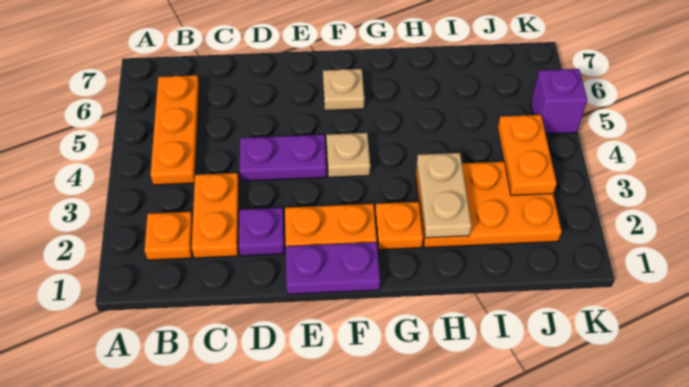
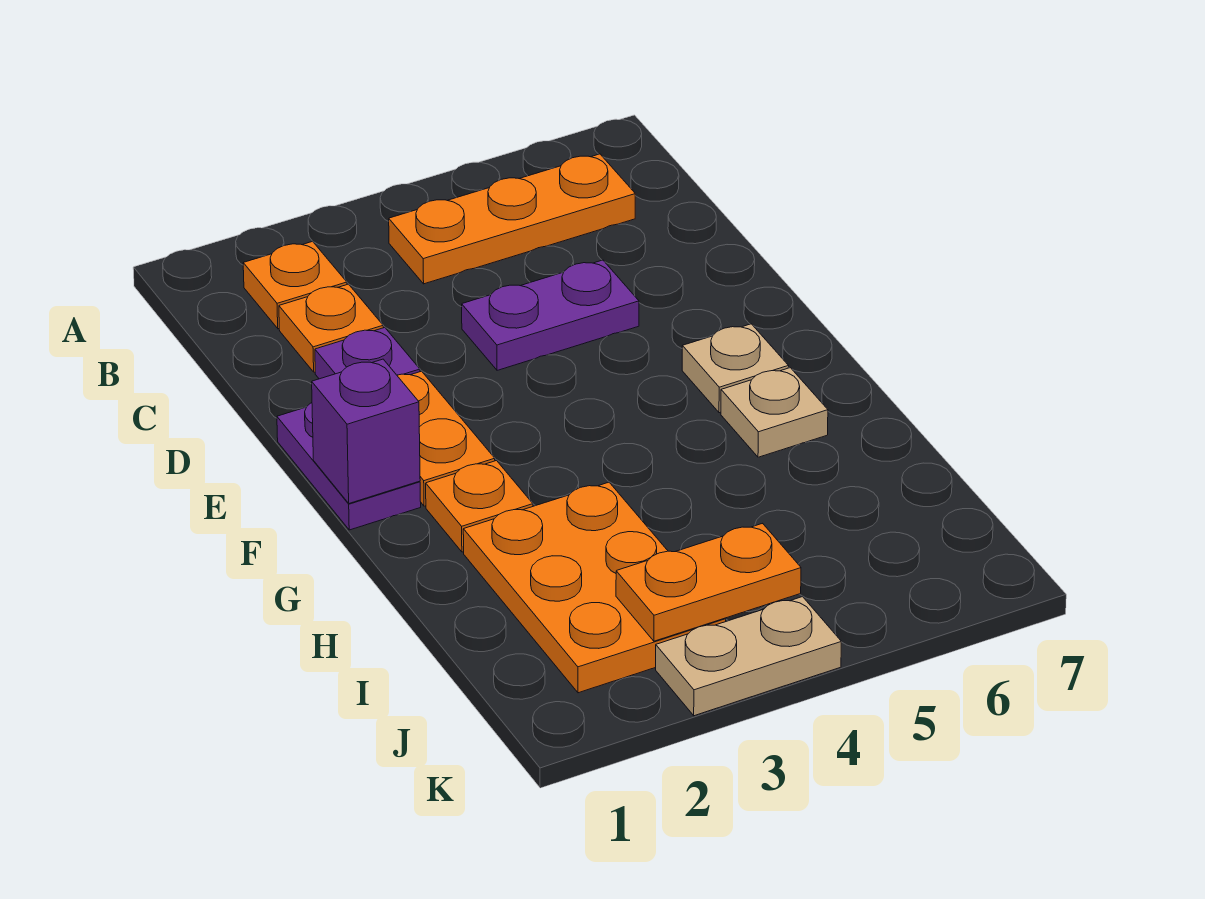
orange plate C2:C3 level 1 -> orange plate C2 level 1
purple plate D4:E4 level 1 -> purple plate D4:D5 level 1
tan plate F4 level 1 -> tan plate G6 level 1
tan plate H2:H3 level 2 -> tan plate K3:K4 level 1
purple brick K5 level 1 -> purple brick F1 level 2

